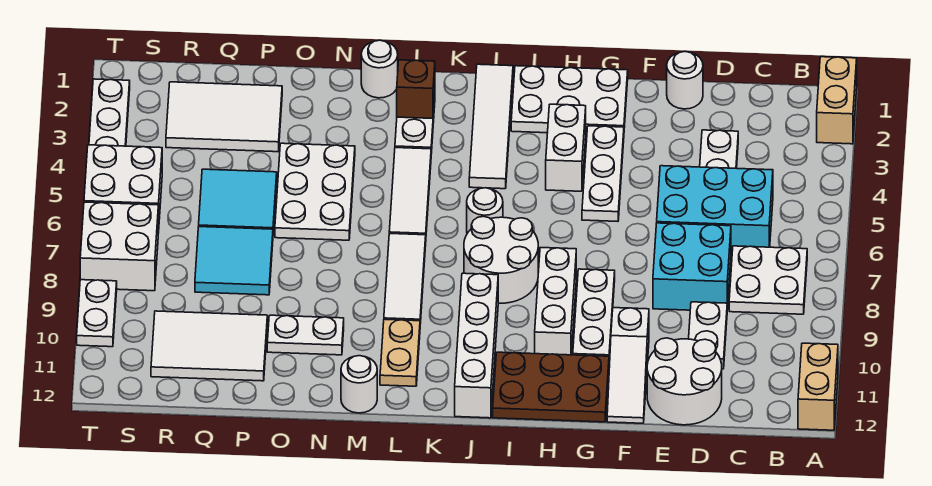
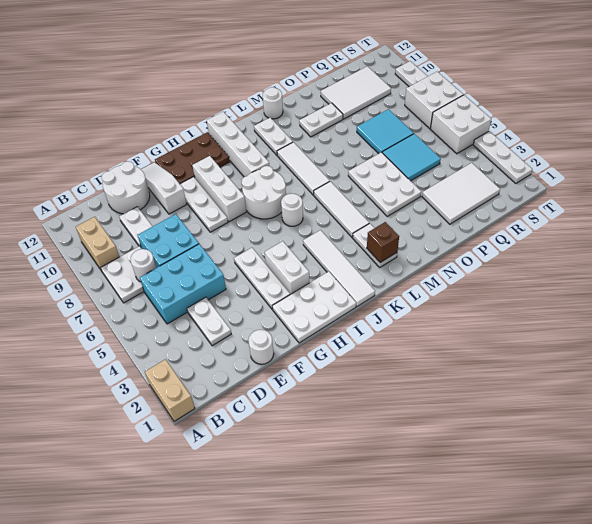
tan brick A11:A12 level 1 -> tan brick B9:B10 level 1
tan plate L10:L11 level 1 -> white plate L10:L11 level 1
white round brick M1 level 1 -> white round brick C7 level 2

